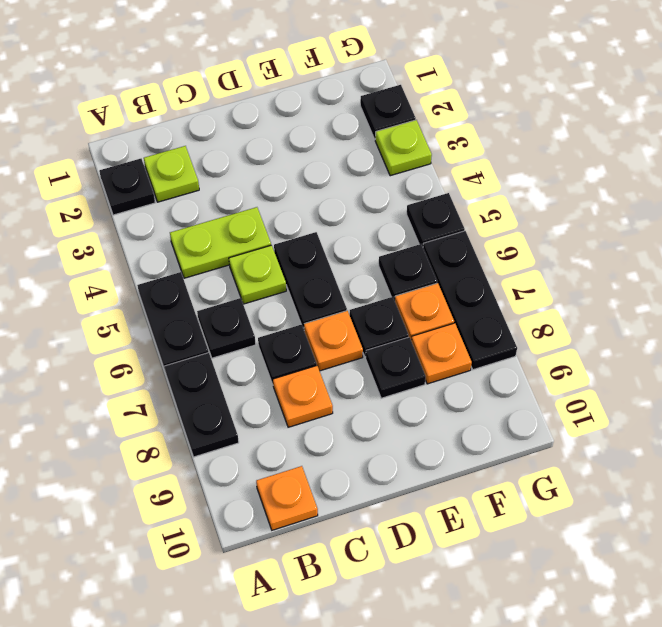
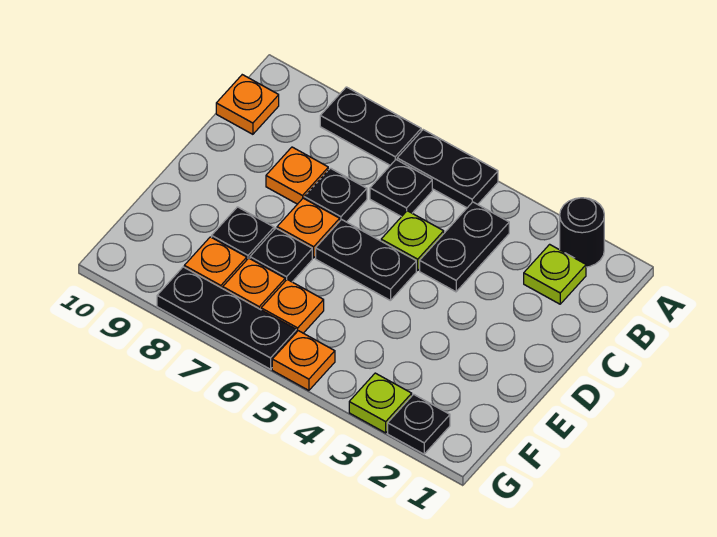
black plate A2 level 1 -> black round brick A2 level 1
lime plate B4:C4 level 1 -> black plate B4:C4 level 1
black plate F6 level 1 -> orange plate F6 level 1
black plate G5 level 1 -> orange plate G5 level 1

